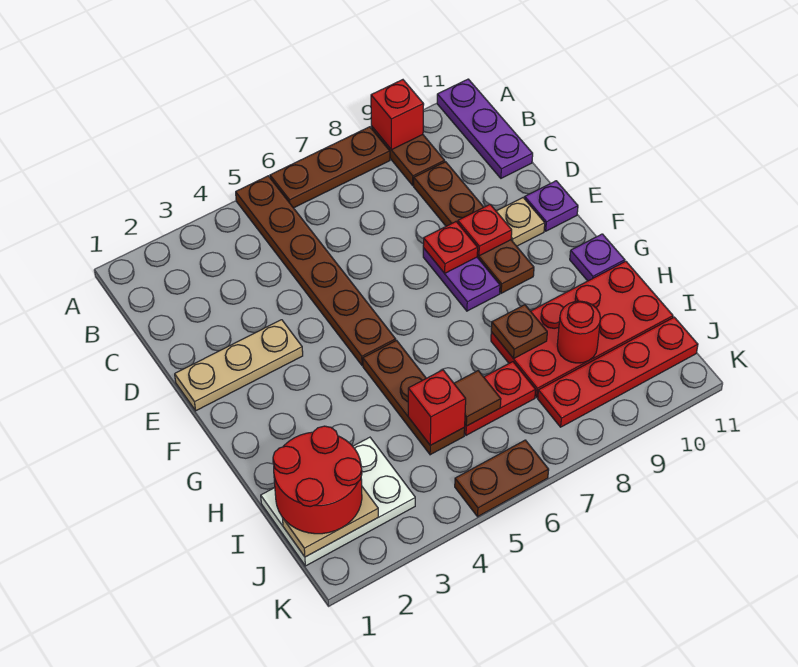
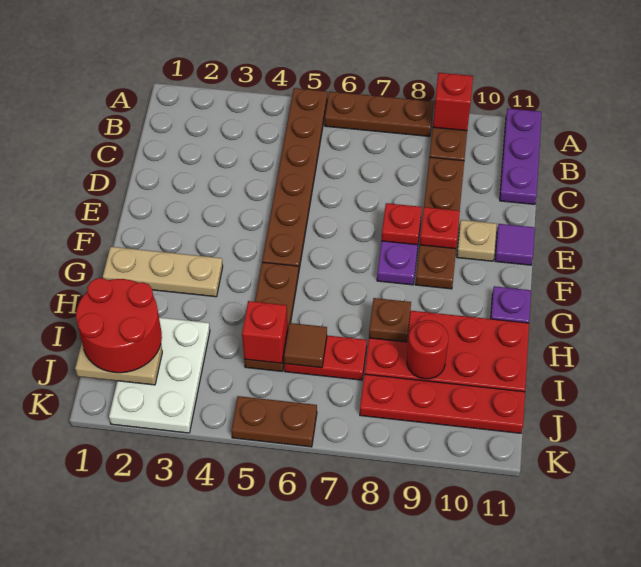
tan plate E1:E3 level 1 -> tan plate G1:G3 level 1
purple plate E11 level 1 -> purple tile E11 level 1
white plate I1:J3 level 1 -> white plate I2:K3 level 1

